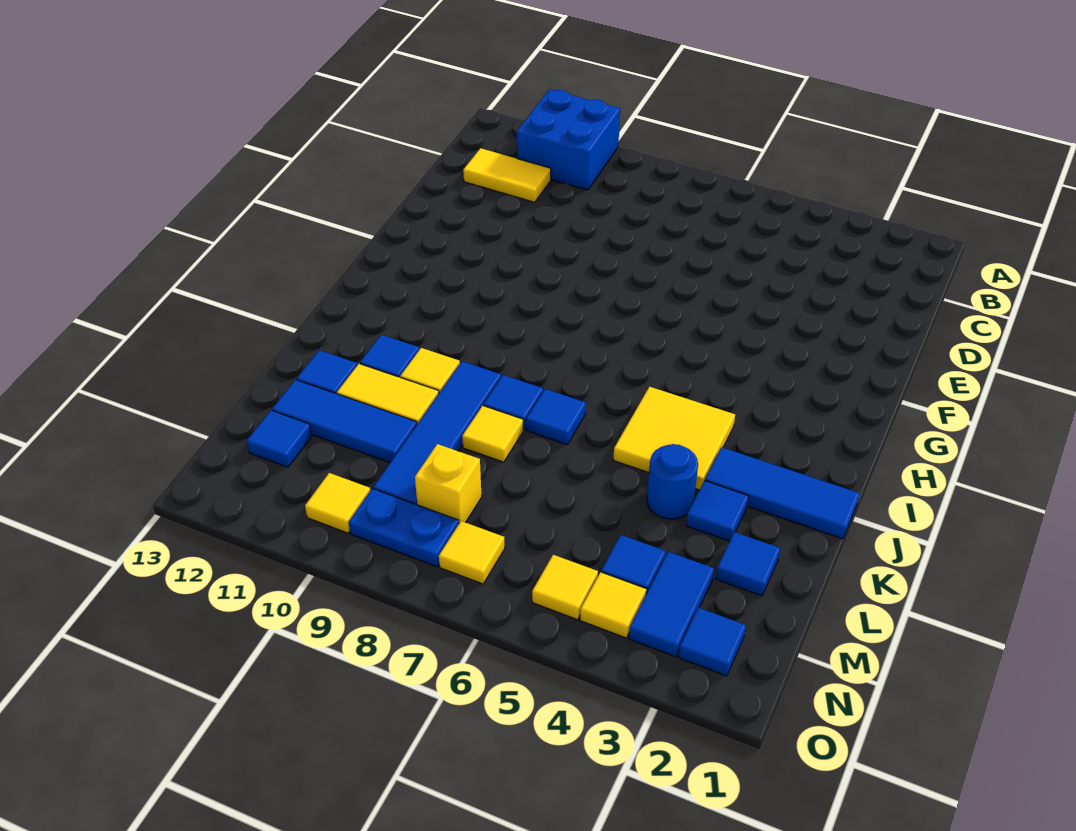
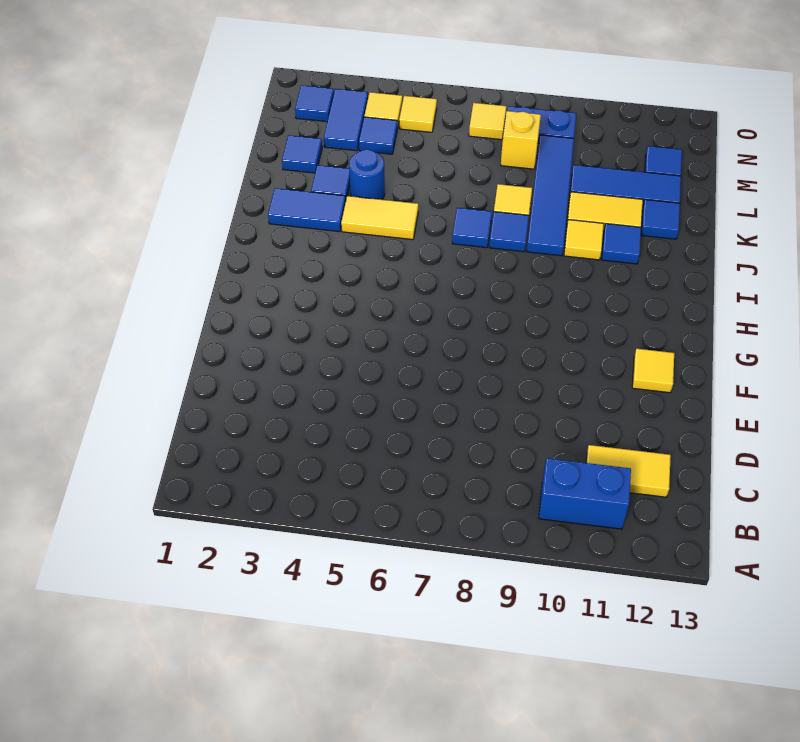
blue brick A10:B11 level 1 -> blue brick B10:B11 level 1
yellow tile I4:J5 level 1 -> yellow tile J4:J5 level 1
blue tile J1:J3 level 1 -> blue tile J2:J3 level 1
yellow tile N10 level 1 -> yellow tile F12 level 1

